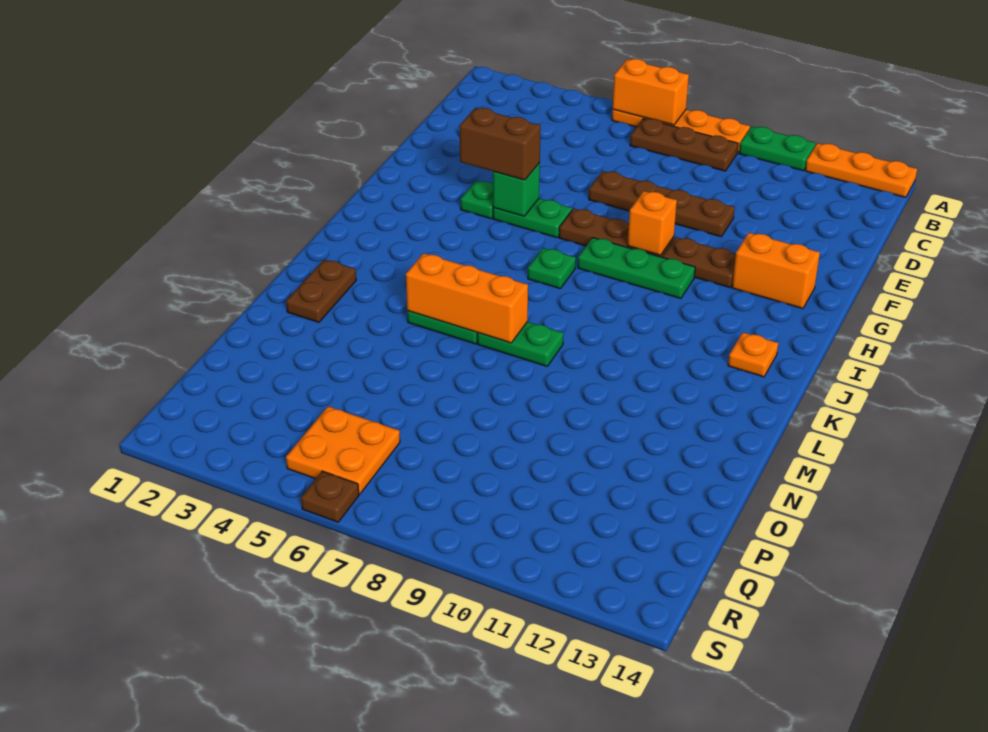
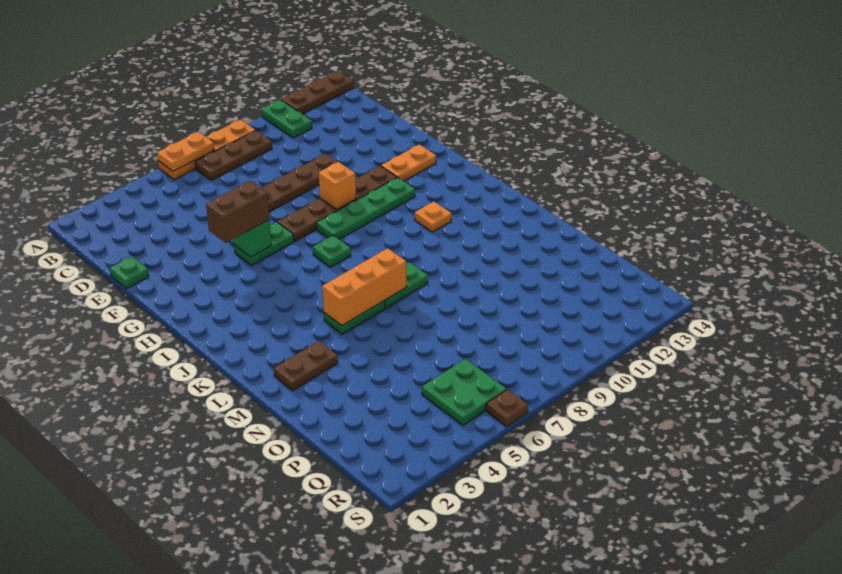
orange brick A6:A7 level 2 -> orange plate A6:A7 level 2
green plate A10:A11 level 1 -> green plate A11:B11 level 1
orange plate A12:A14 level 1 -> brown plate A12:A14 level 1
green plate G4 level 1 -> green plate E1 level 1
orange brick G12:G13 level 1 -> orange plate G12:G13 level 1
green plate H8:H10 level 1 -> green plate H8:H11 level 1
orange plate J13 level 1 -> orange plate J11 level 1
brown plate L2:M2 level 1 -> brown plate M2:M3 level 1
orange plate Q5:R6 level 1 -> green plate Q5:R6 level 1

